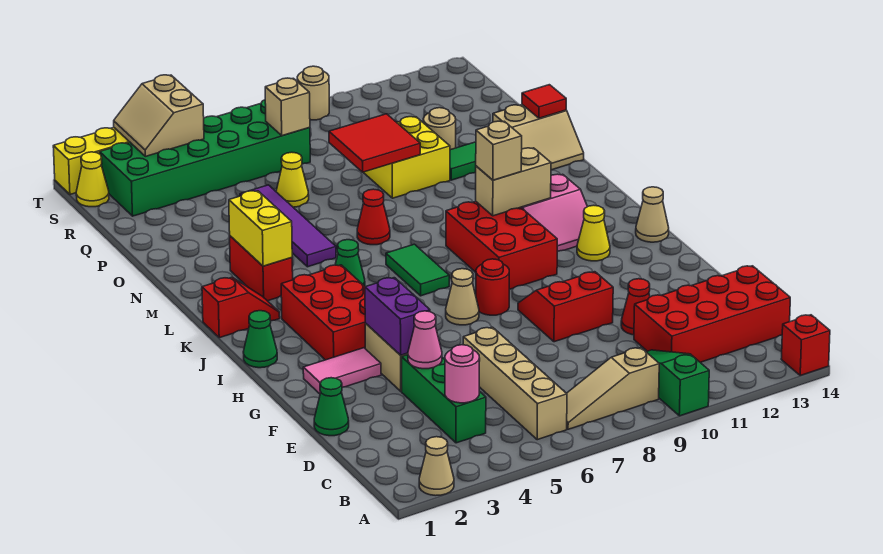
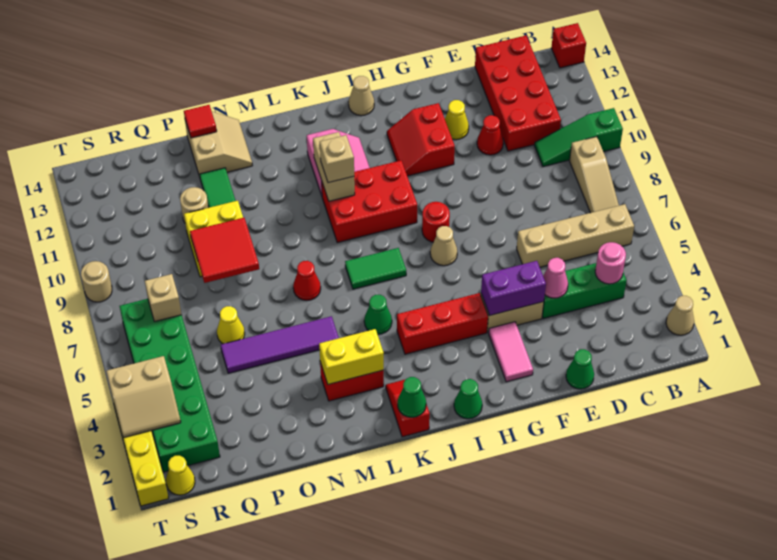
red slope F9:G10 level 1 top F -> red slope G11:H12 level 1 top G
red brick H3:J4 level 1 -> red brick H4:J4 level 1
yellow cone I12 level 1 -> yellow cone F12 level 1
none -> green cone K1 level 2

